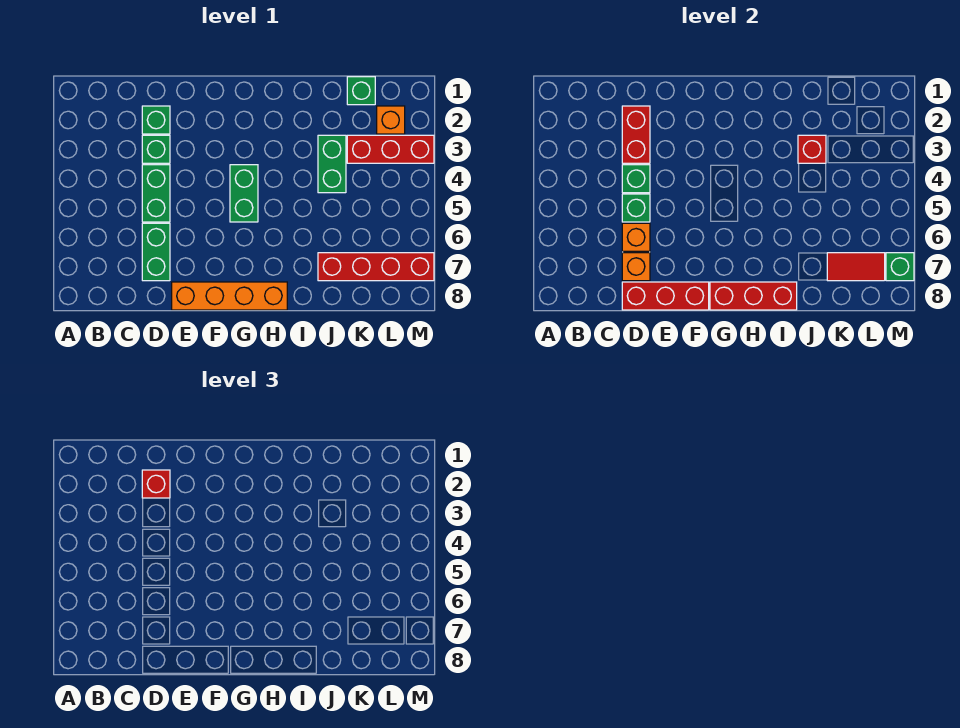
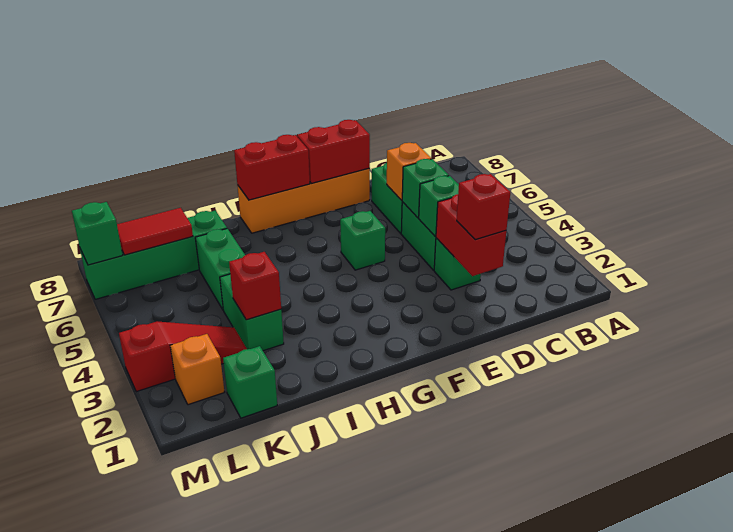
green brick D2 level 1 -> green brick F5 level 1
orange brick D7 level 2 -> none
red brick D8:F8 level 2 -> red brick E8:F8 level 2
green brick G4:G5 level 1 -> green brick J5:J6 level 1
red brick G8:I8 level 2 -> red brick G8:H8 level 2
red brick J7:M7 level 1 -> green brick J7:M7 level 1
red brick K3:M3 level 1 -> red slope K3:M3 level 1 top M

